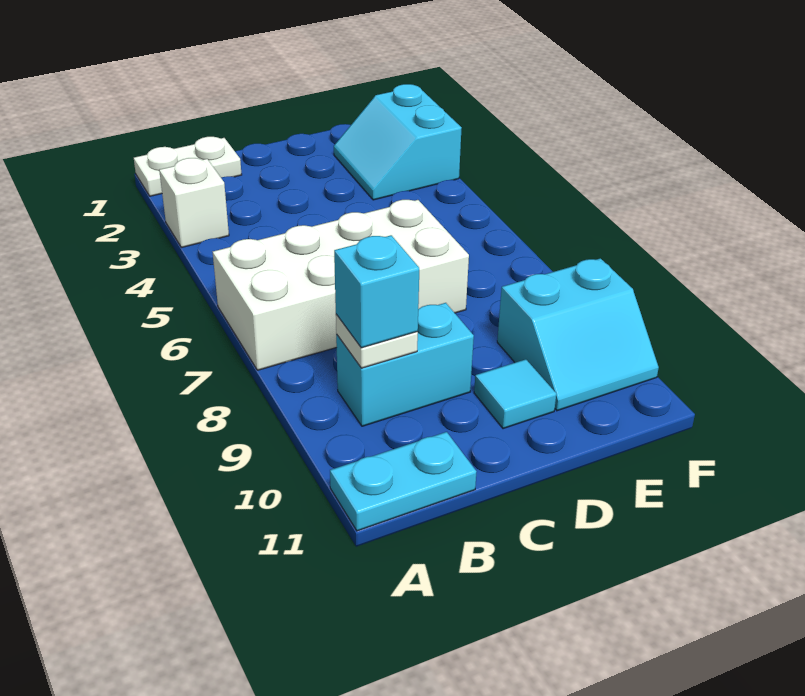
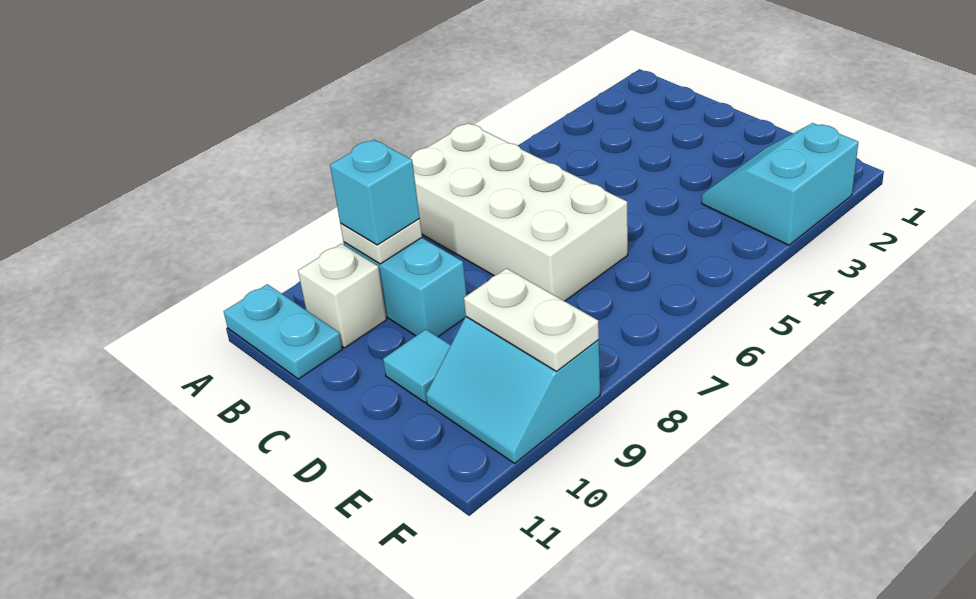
white plate A1:B1 level 1 -> white plate E9:F9 level 2
white brick A3 level 1 -> white brick B10 level 1

